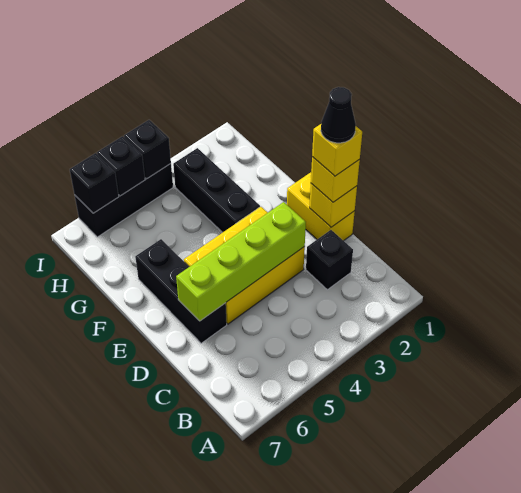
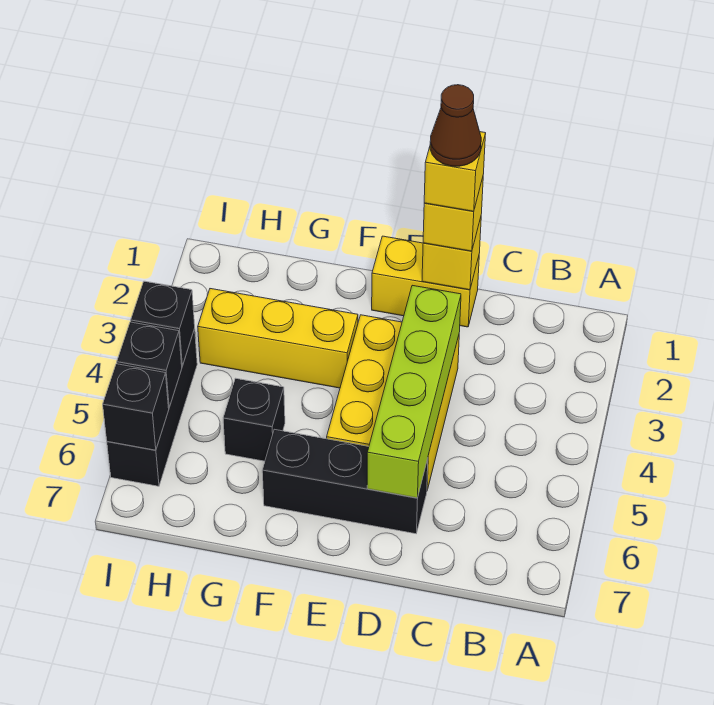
black brick C2 level 1 -> black brick G5 level 1
black cone D1 level 5 -> brown cone D1 level 5
black brick F3:H3 level 1 -> yellow brick F3:H3 level 1

